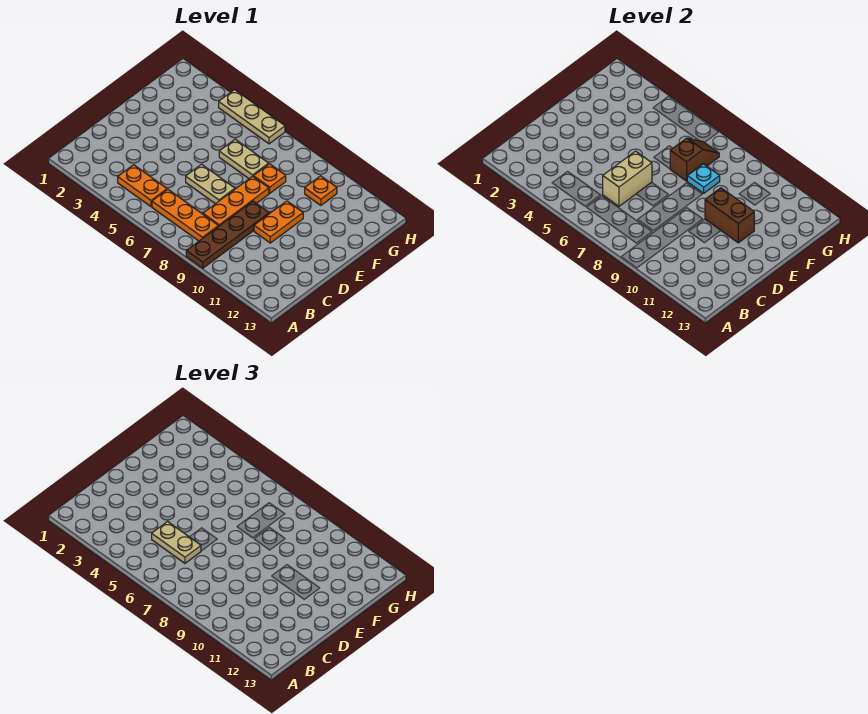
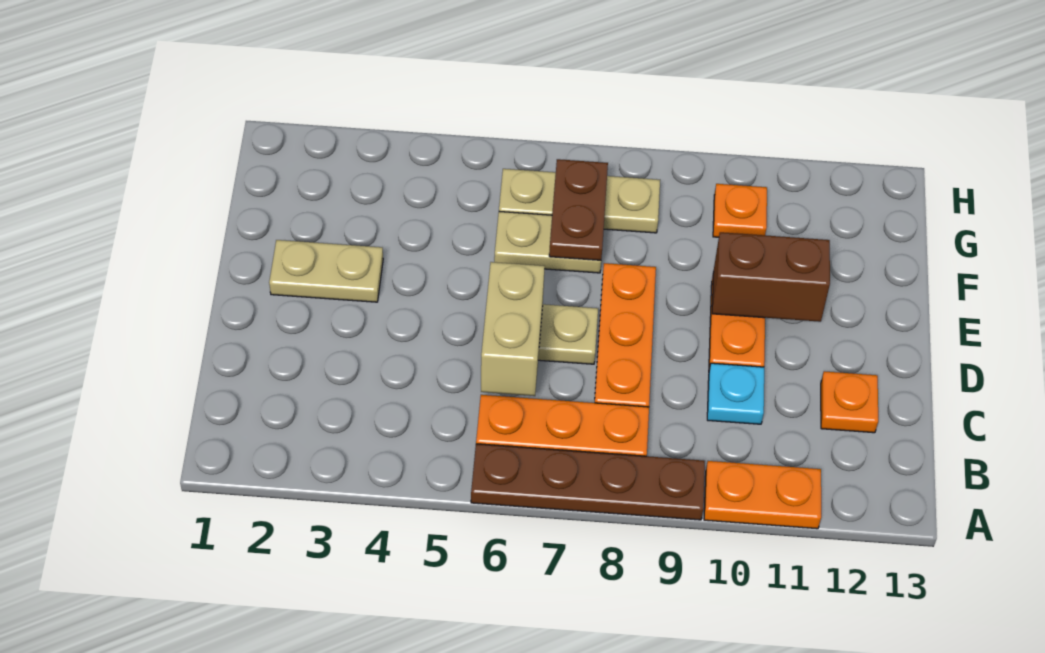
brown plate A9:D9 level 1 -> brown plate A6:A9 level 1
orange plate B4:B5 level 1 -> orange plate A10:A11 level 1
tan plate C5:C6 level 3 -> tan plate E2:E3 level 1
brown slope F7:G7 level 2 top F -> brown plate F7:G7 level 2
orange plate F8 level 1 -> orange plate C12 level 1
cyan plate F8 level 2 -> cyan plate C10 level 1
tan plate H4:H6 level 1 -> tan plate G6:G8 level 1

